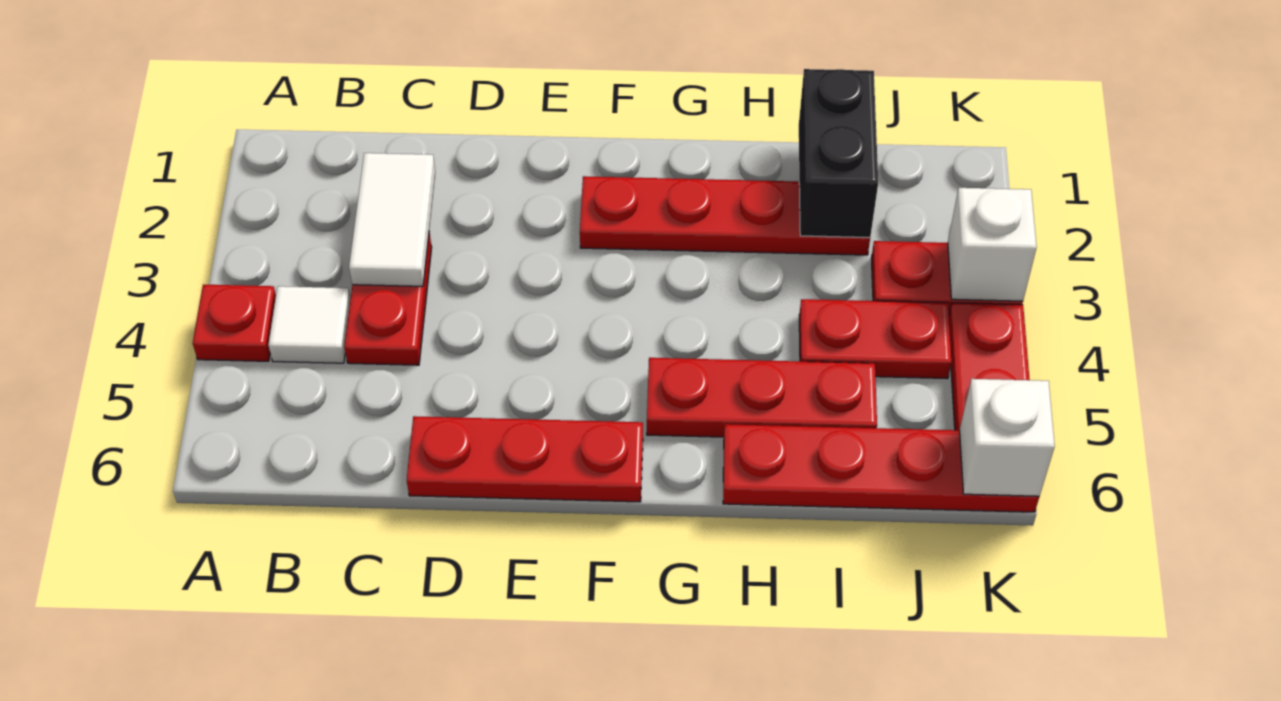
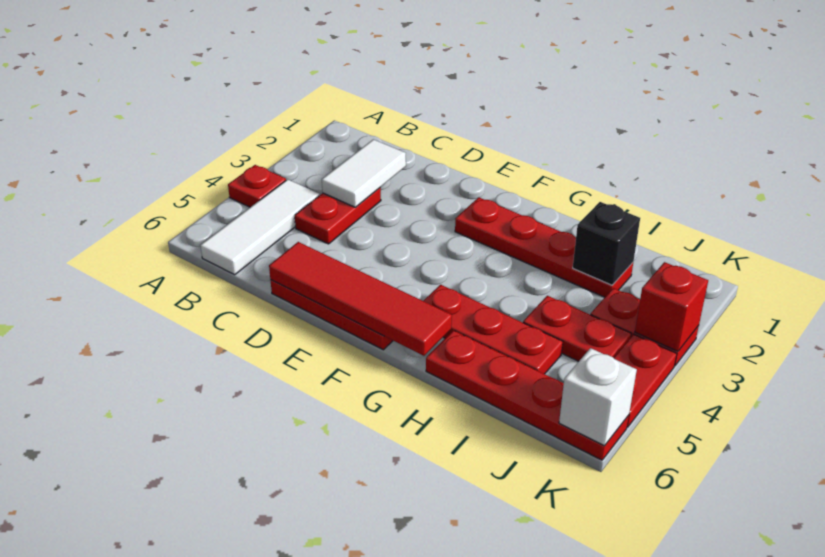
white tile B4 level 1 -> white tile B4:B6 level 1
none -> red tile D6:G6 level 2
black brick I1:I2 level 2 -> black brick I2 level 2
white brick K3 level 2 -> red brick K3 level 2

